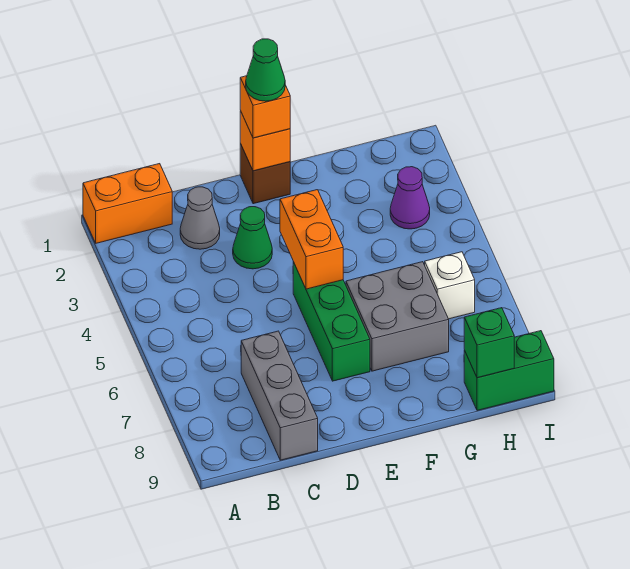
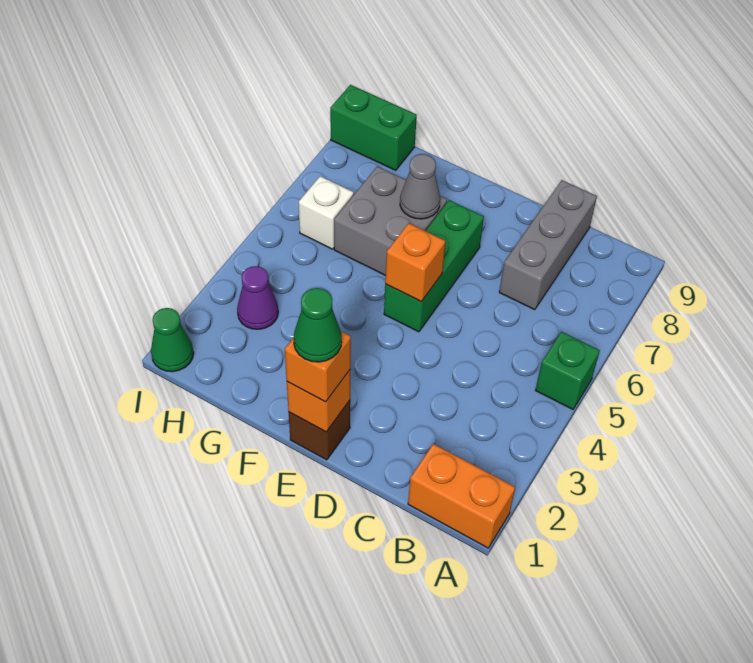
grey cone C2 level 1 -> grey cone F7 level 2
green cone D3 level 1 -> green cone I1 level 1
orange brick E4:E5 level 2 -> orange brick E5 level 2
green brick H9 level 2 -> green brick A5 level 1

